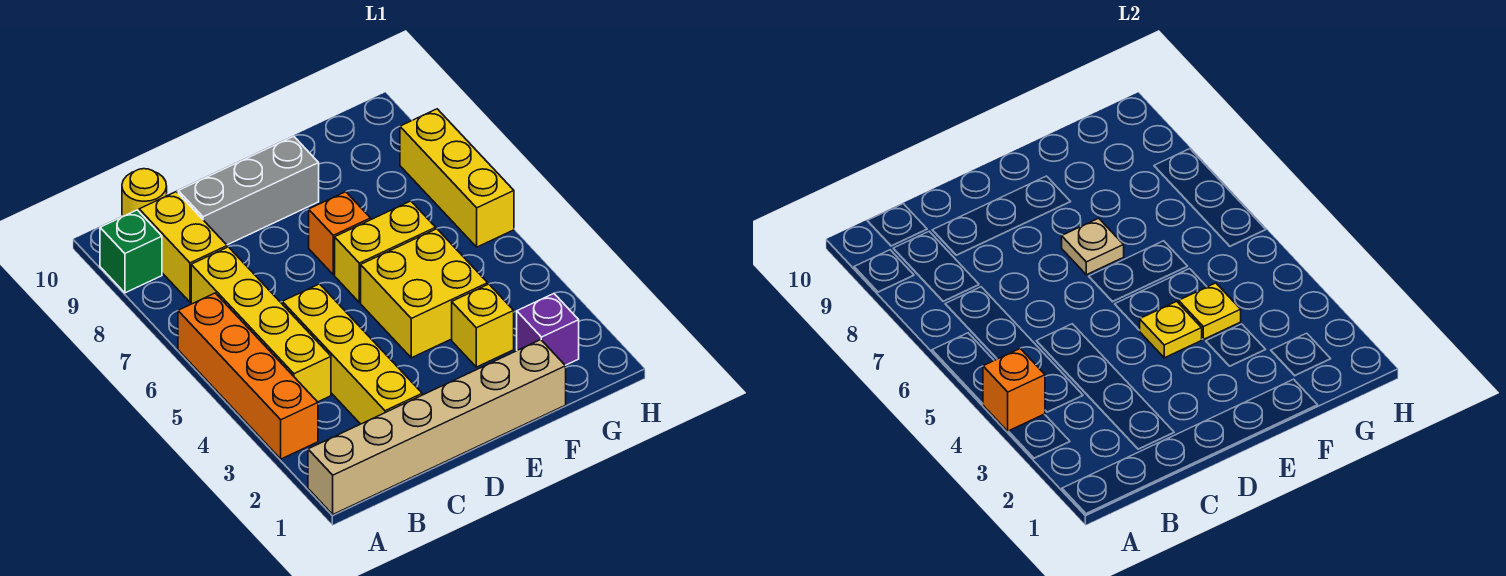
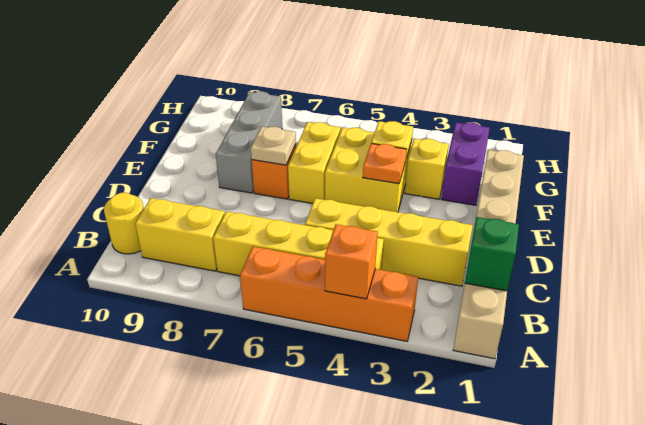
green brick A9 level 1 -> green brick B1 level 2
grey brick C9:E9 level 1 -> grey brick E8:G8 level 1
yellow plate E4 level 2 -> orange plate E4 level 2
purple brick G2 level 1 -> purple brick F2:G2 level 1
yellow brick H6:H8 level 1 -> none

